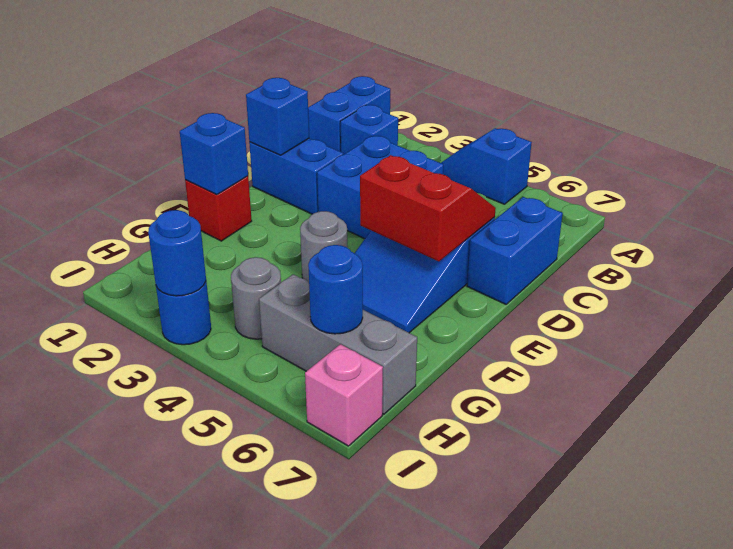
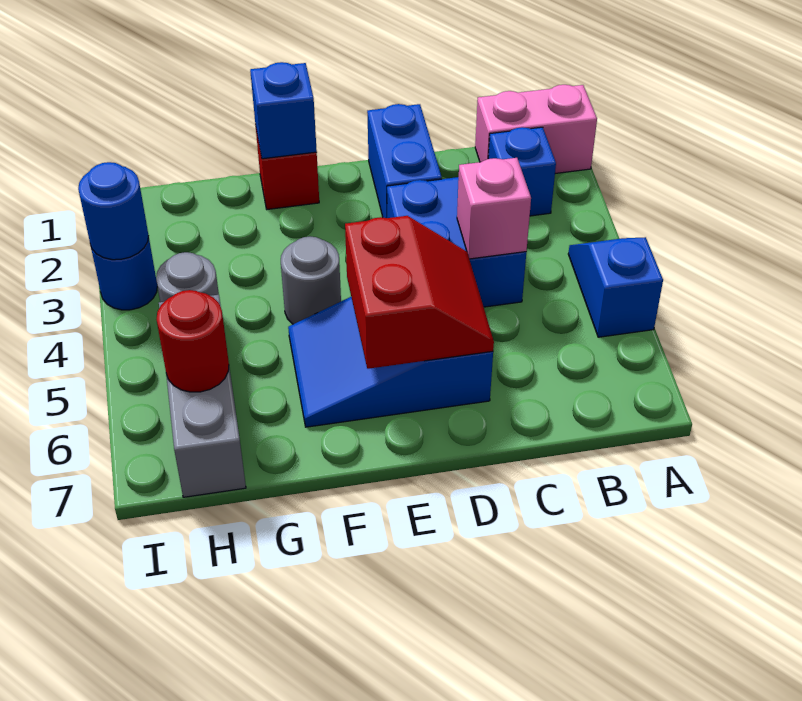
blue brick A1:B1 level 1 -> pink brick A1:B1 level 1
blue brick C7:D7 level 1 -> none
blue brick D1 level 2 -> none
blue round brick H6 level 2 -> red round brick H6 level 2
pink brick I7 level 1 -> pink brick C4 level 2

